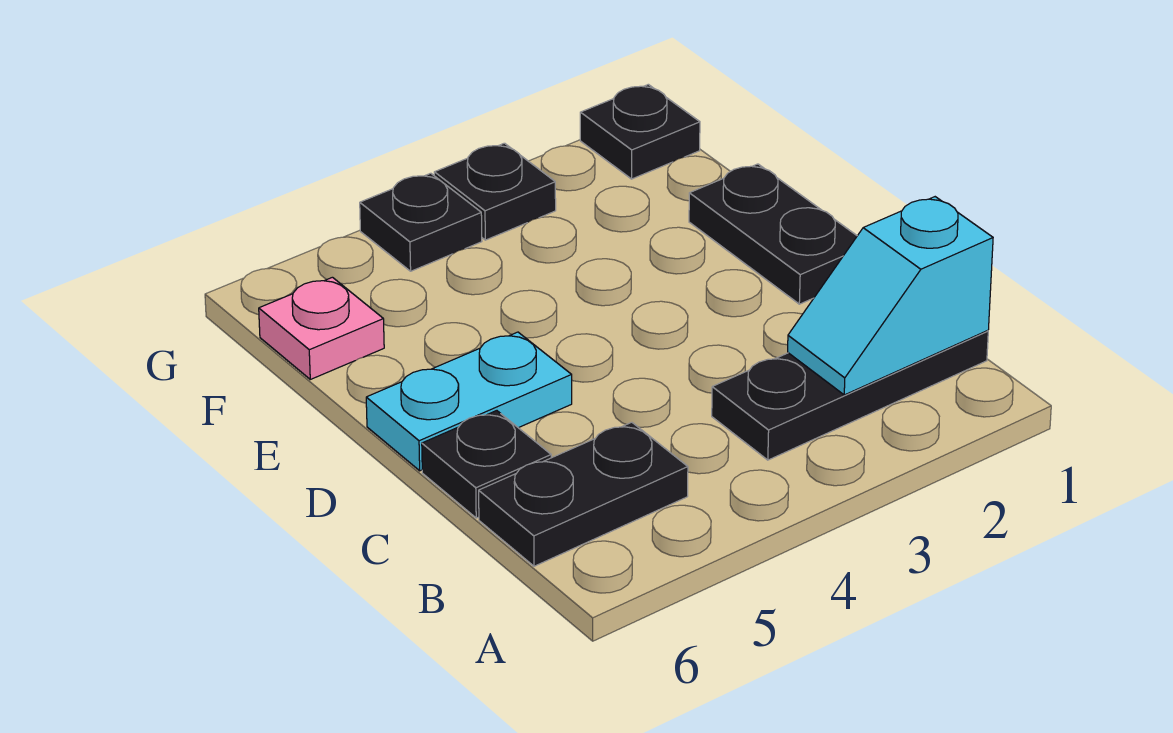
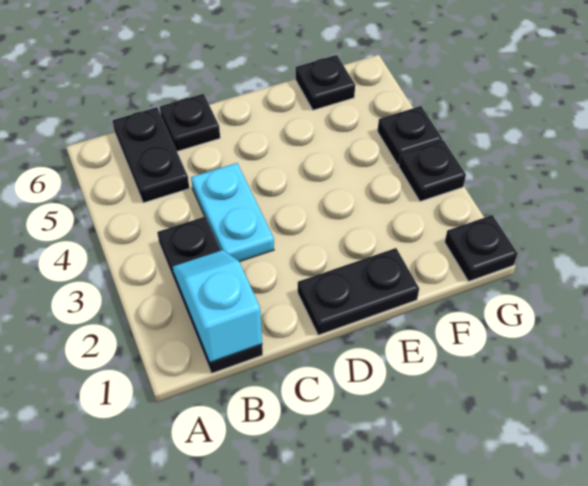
cyan plate D5:D6 level 1 -> cyan plate C3:C4 level 1
pink plate F6 level 1 -> black plate F6 level 1

